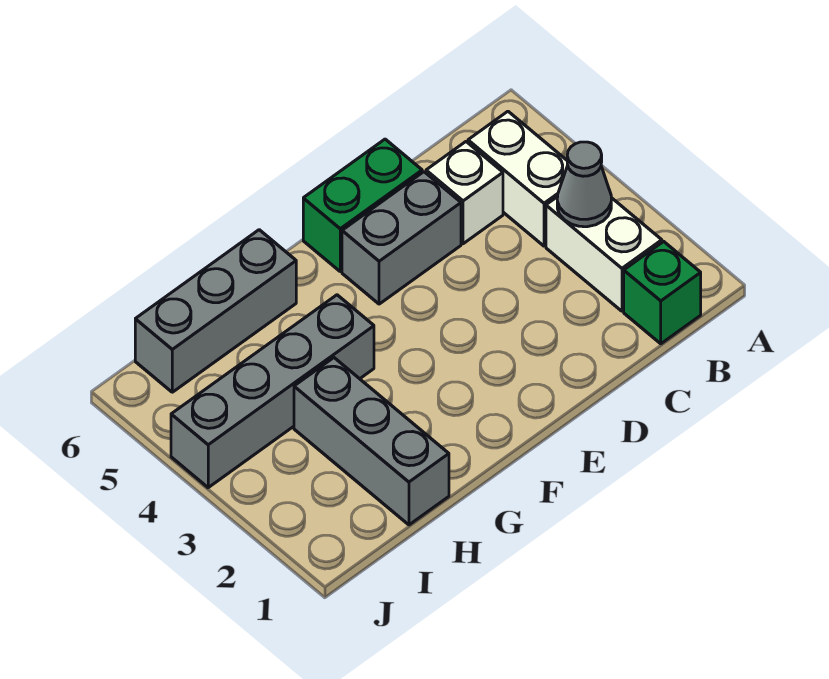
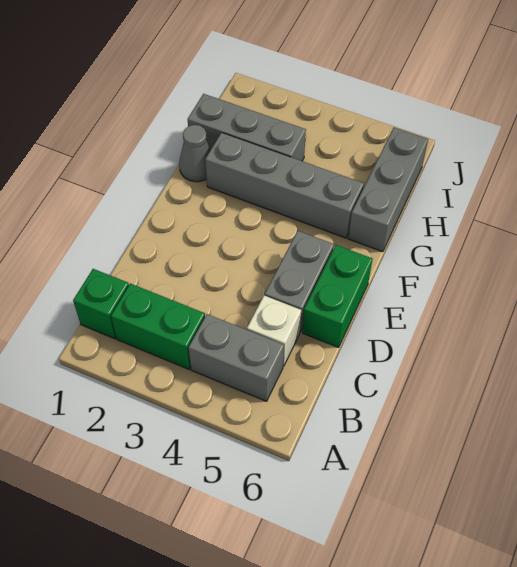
white brick B2:B3 level 1 -> green brick B2:B3 level 1
grey cone B3 level 2 -> grey cone G1 level 1
white brick B4:B5 level 1 -> grey brick B4:B5 level 1
grey brick G4:J4 level 1 -> grey brick G2:G5 level 1

